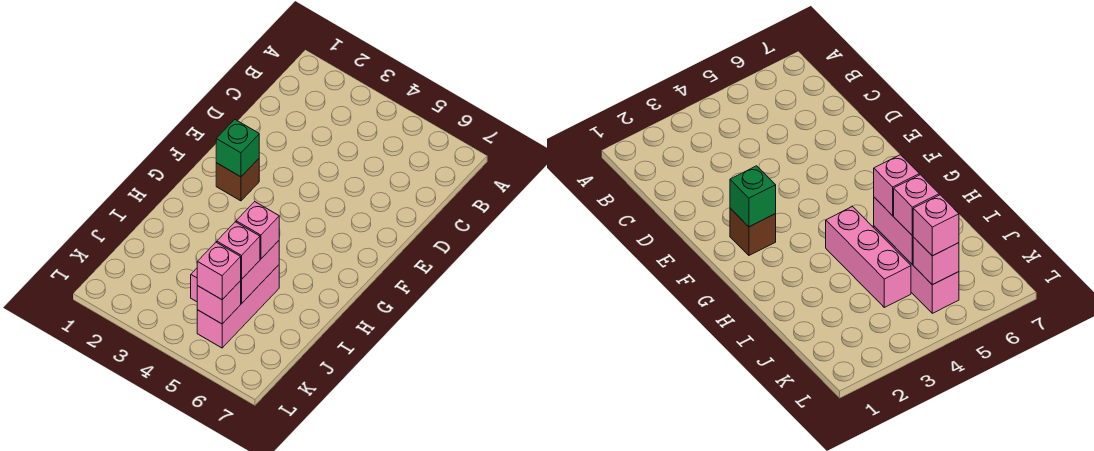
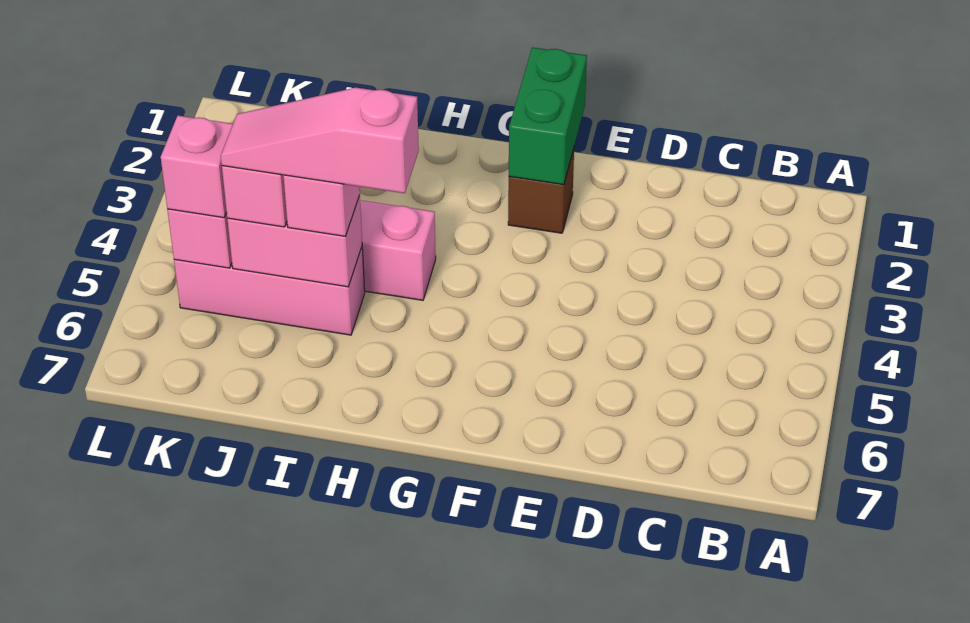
green brick F2 level 2 -> green brick F1:F2 level 2
none -> pink slope H5:J5 level 4 top H

